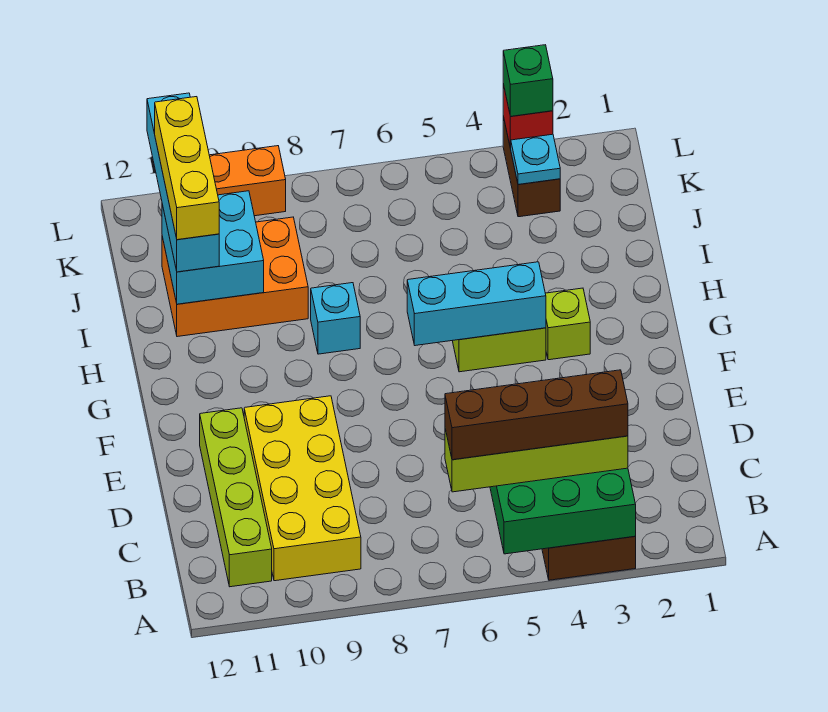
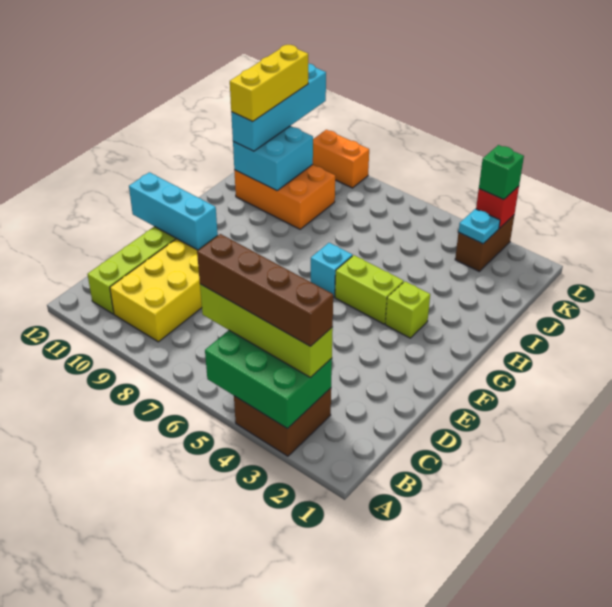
cyan brick G4:G6 level 2 -> cyan brick E10:E12 level 2
cyan brick H8 level 1 -> cyan brick G6 level 1

